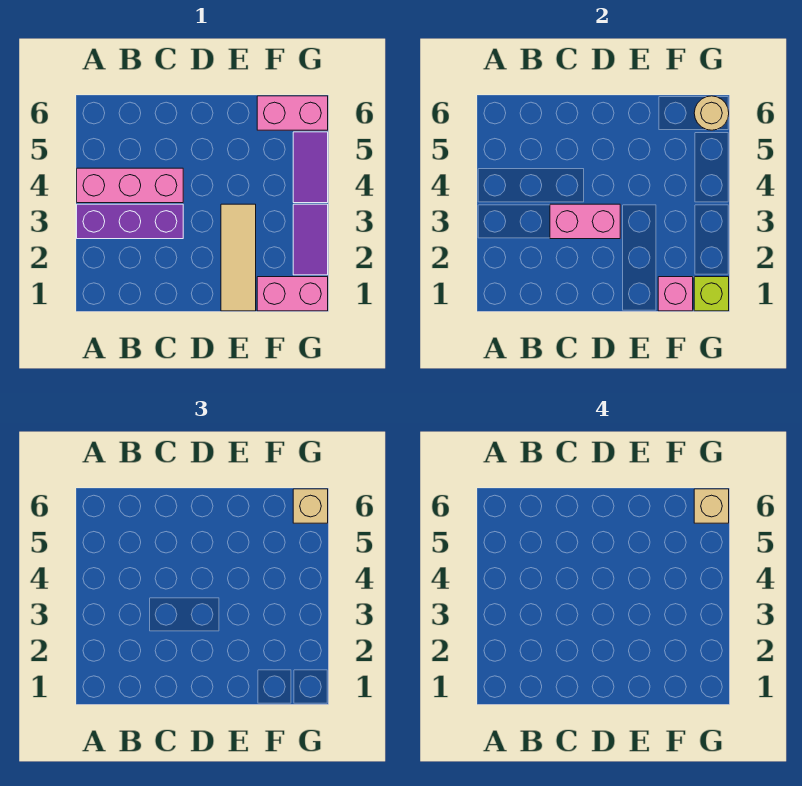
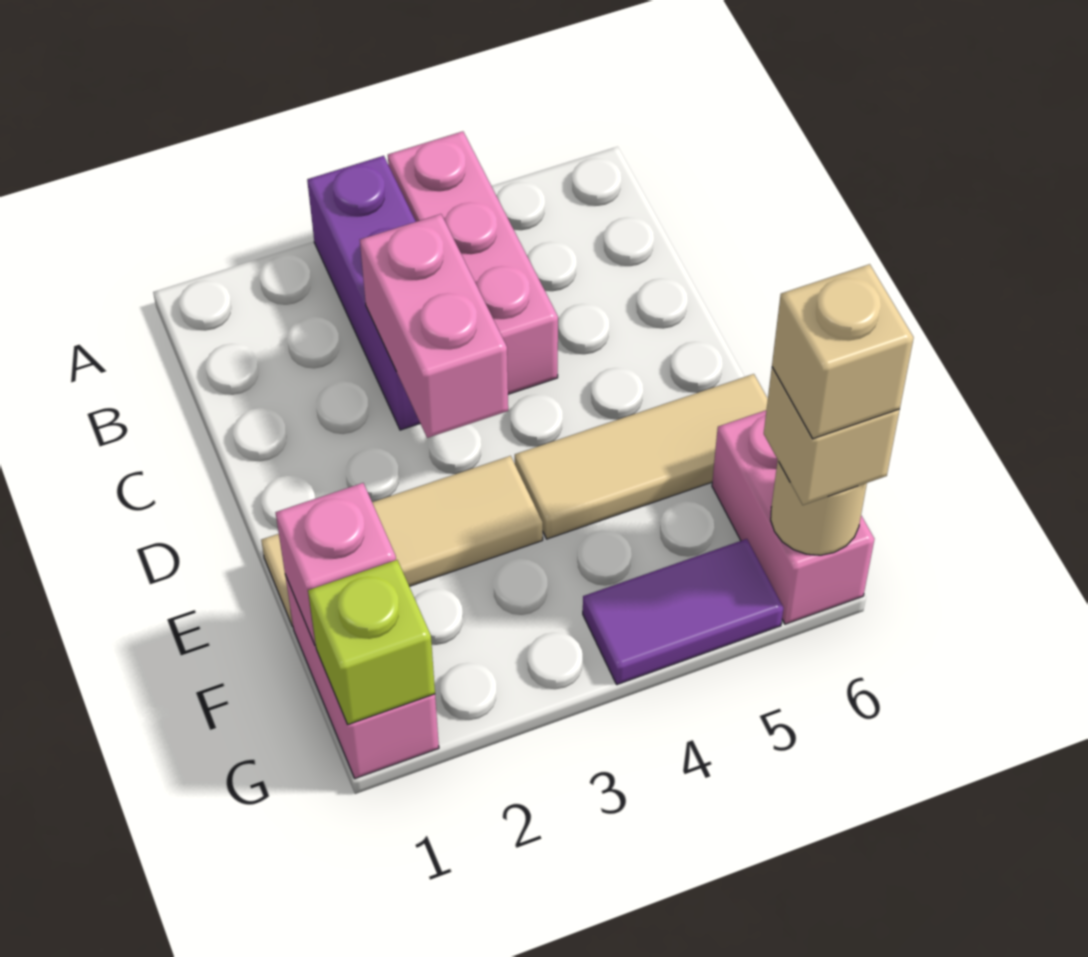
none -> tan tile E4:E6 level 1
purple tile G2:G3 level 1 -> none

